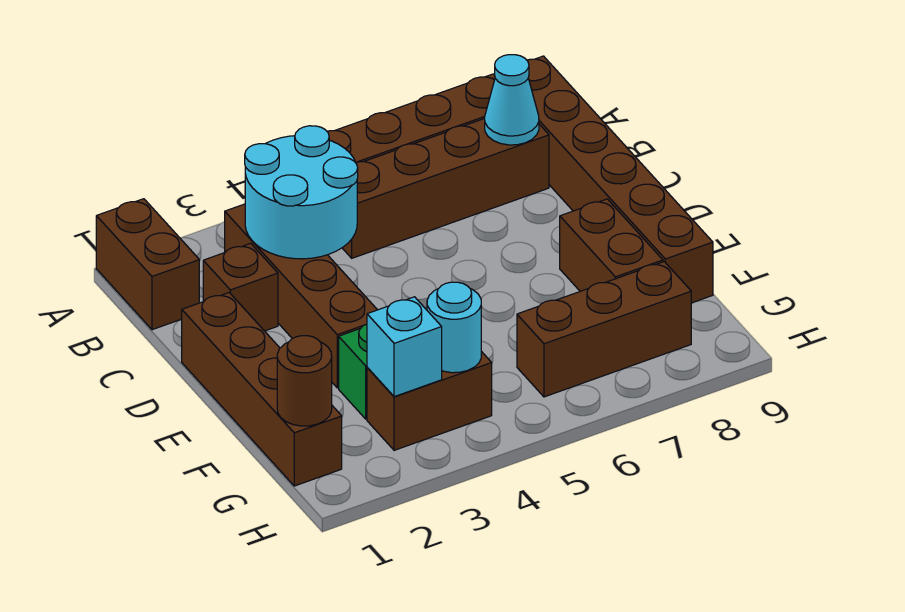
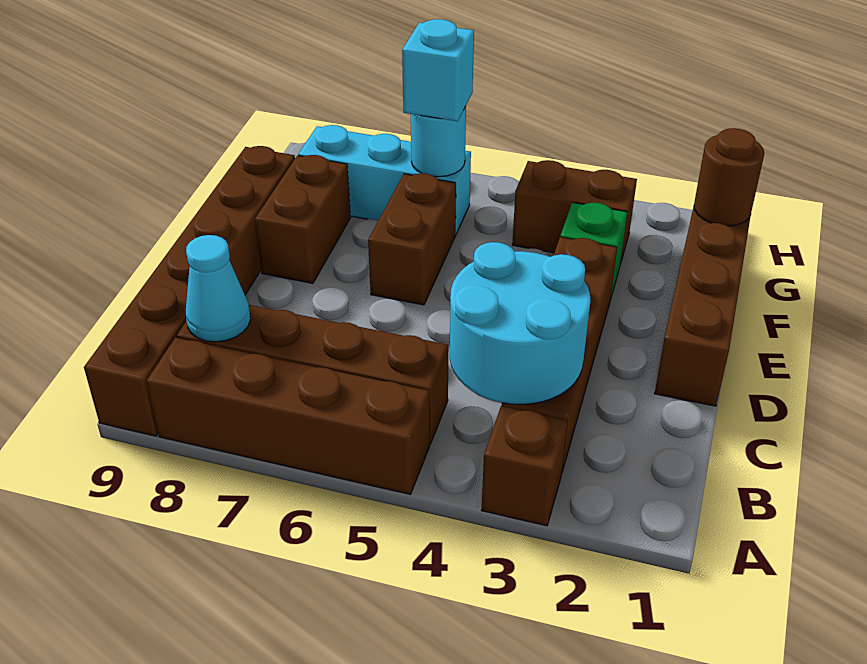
brown brick A1:B1 level 1 -> brown brick E6:F6 level 1
brown brick C2 level 1 -> brown brick A3 level 1
cyan brick G3 level 2 -> cyan brick G6 level 3
cyan round brick G4 level 2 -> cyan round brick G6 level 2
brown brick G6:G8 level 1 -> cyan brick G6:G8 level 1

